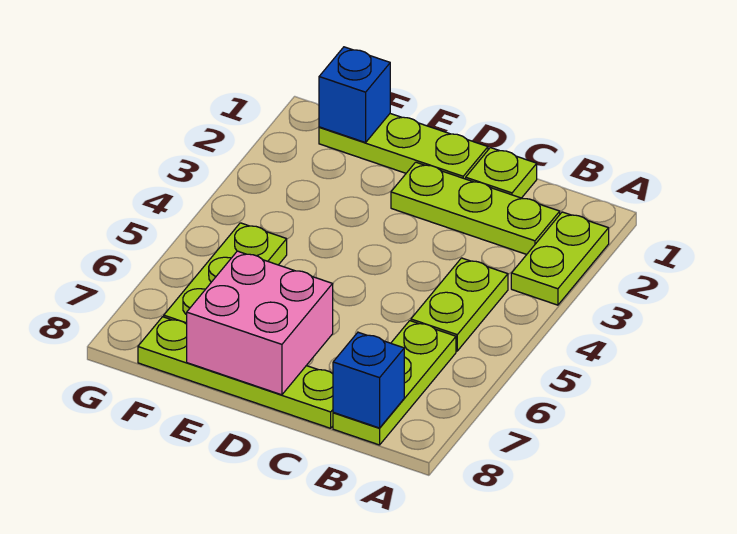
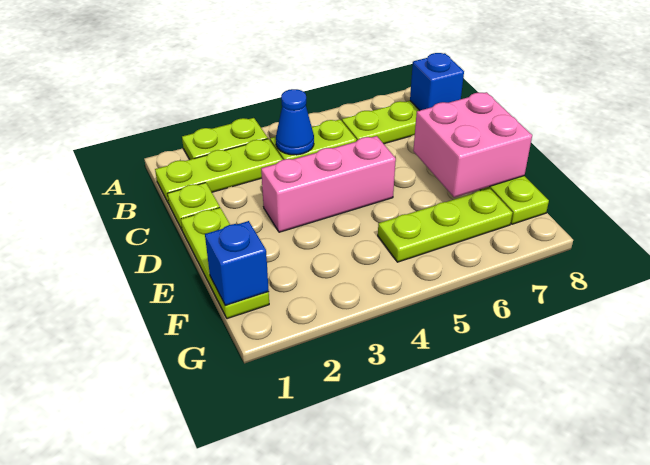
lime plate B2:D2 level 1 -> lime plate B1:B3 level 1
none -> blue cone B4 level 2
none -> pink brick D3:D5 level 1

